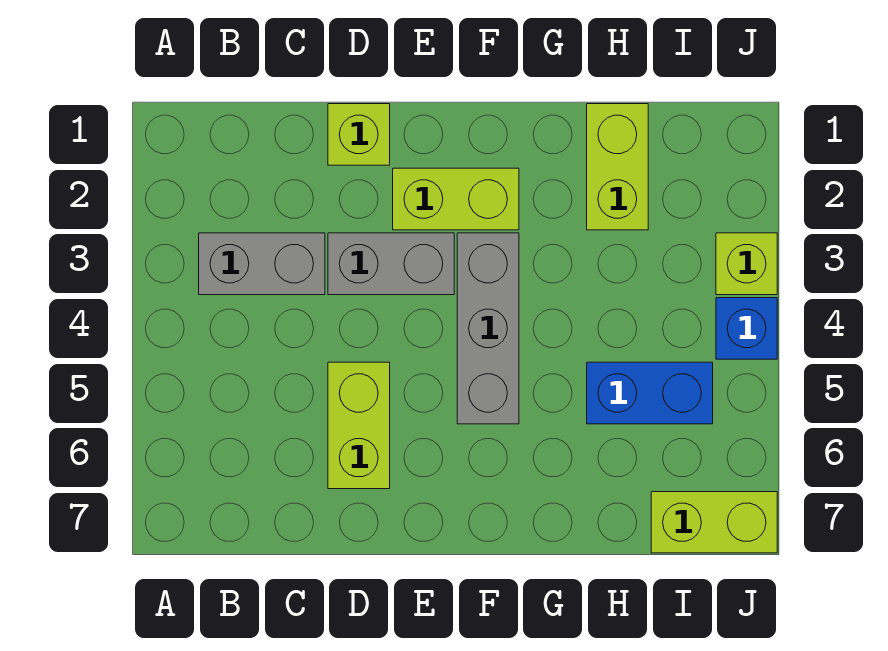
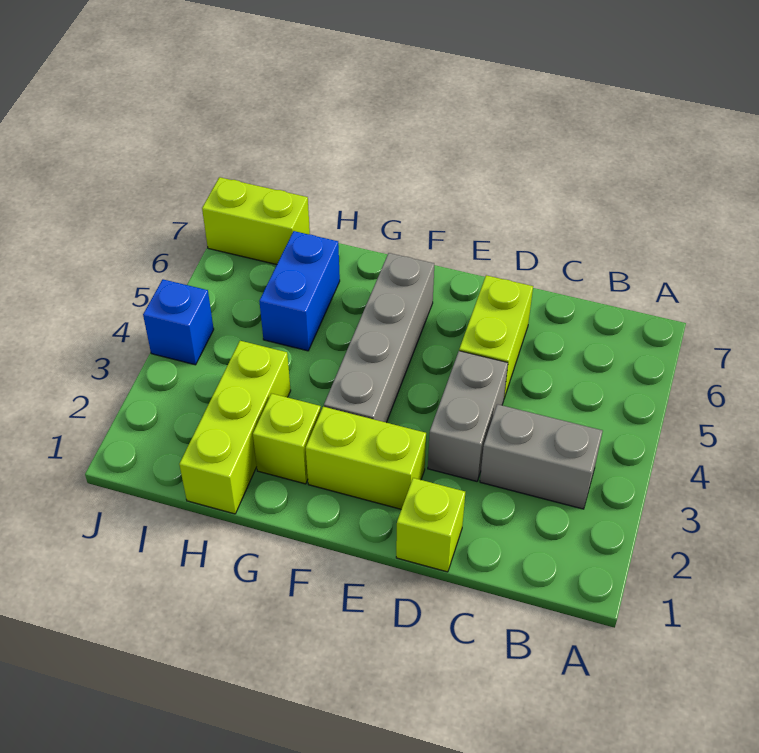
grey brick D3:E3 level 1 -> grey brick D3:D4 level 1
grey brick F3:F5 level 1 -> grey brick F3:F6 level 1
lime brick H1:H2 level 1 -> lime brick H1:H3 level 1
blue brick H5:I5 level 1 -> blue brick H5:H6 level 1
lime brick J3 level 1 -> lime brick G2 level 1

